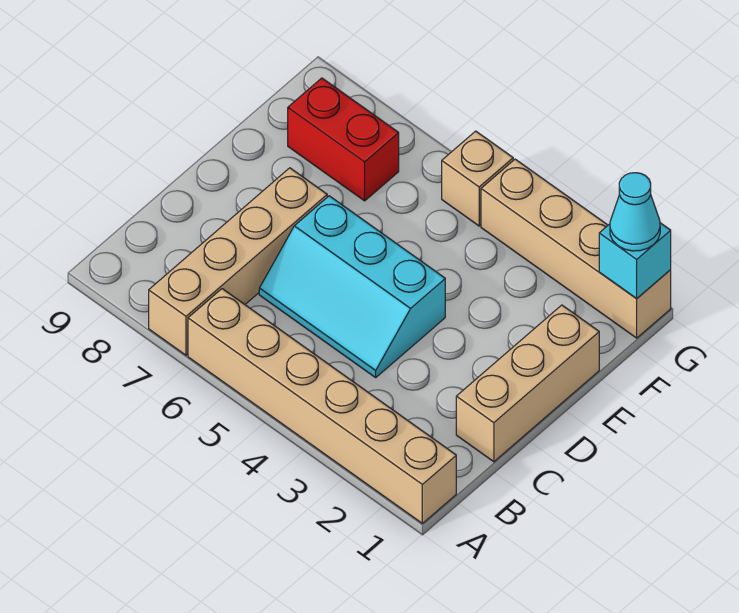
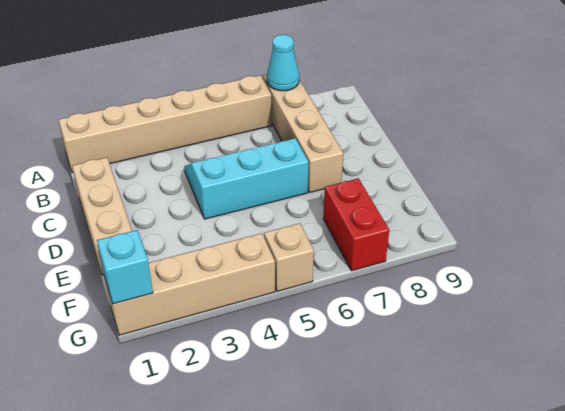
red brick F7:F8 level 1 -> red brick F7:G7 level 1
cyan cone G1 level 3 -> cyan cone A7 level 2

